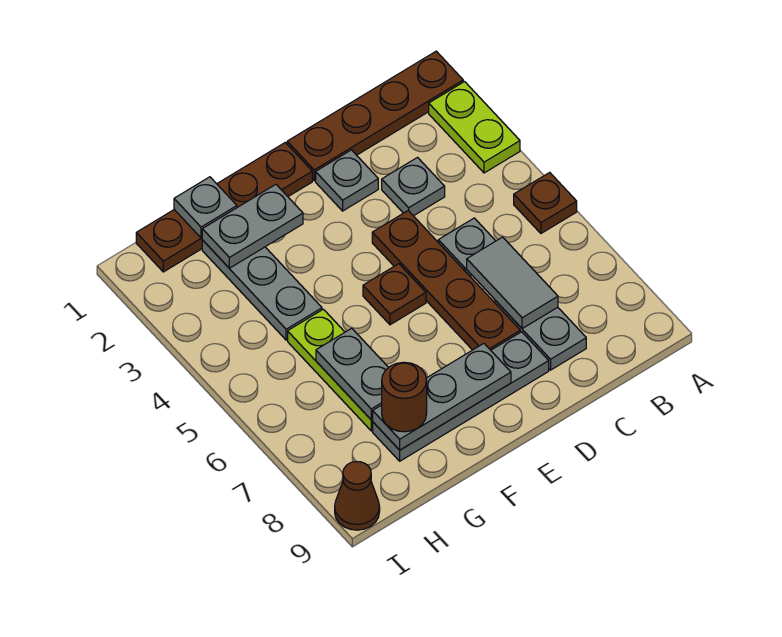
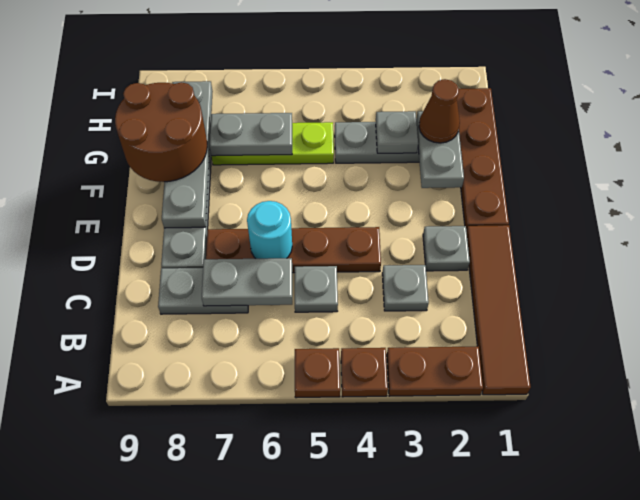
brown plate A1:D1 level 1 -> brown tile A1:D1 level 1
lime plate A2:A3 level 1 -> brown plate A2:A3 level 1
grey tile C6:C7 level 2 -> grey plate C6:C7 level 2
none -> cyan round brick D6 level 2
brown plate E5 level 1 -> brown plate A4 level 1
grey plate E8:G8 level 2 -> grey plate E8:H8 level 2
grey plate G1 level 2 -> grey plate G3 level 2
brown round brick G8 level 3 -> brown round brick F8:G9 level 3
brown cone I9 level 1 -> brown cone G2 level 3

